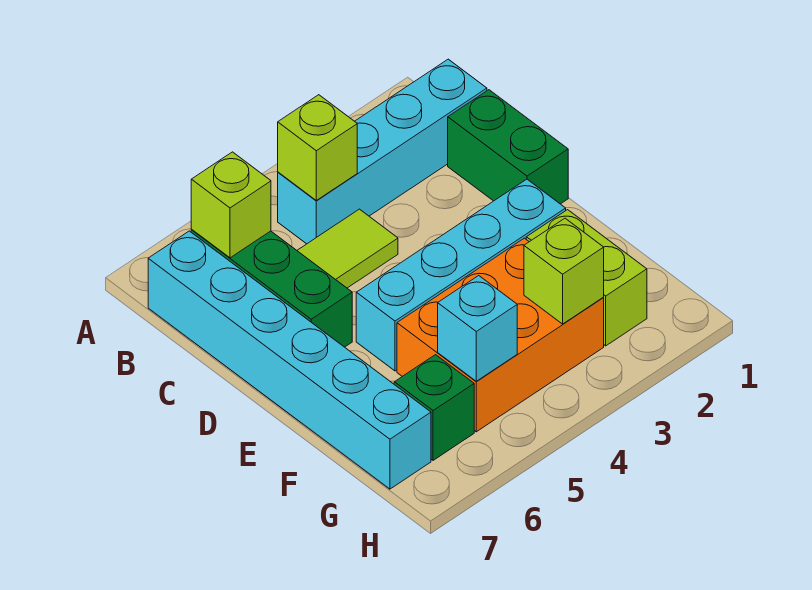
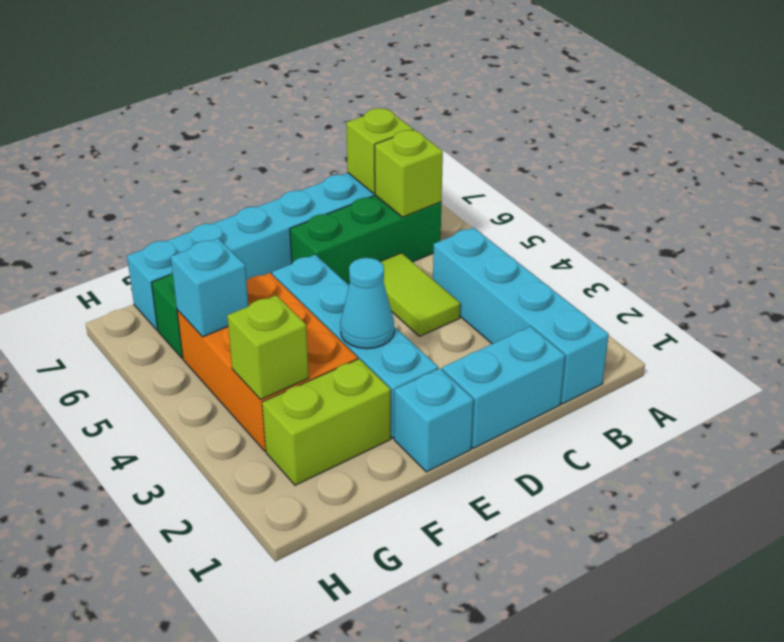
lime brick B4 level 2 -> lime brick B7 level 2
green brick C1:D1 level 1 -> cyan brick C1:D1 level 1
none -> cyan brick E1 level 1
none -> cyan cone E3 level 2

